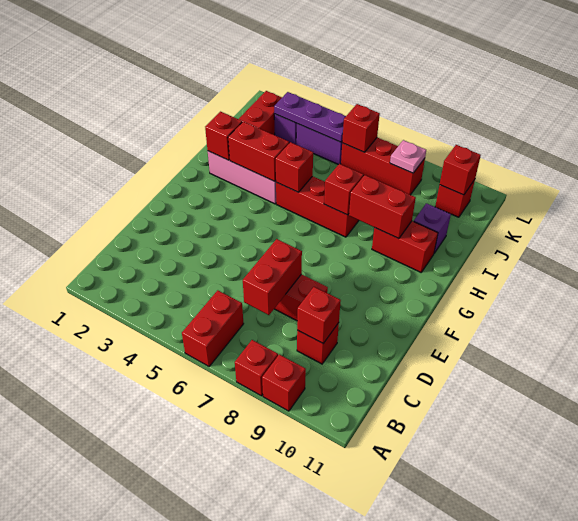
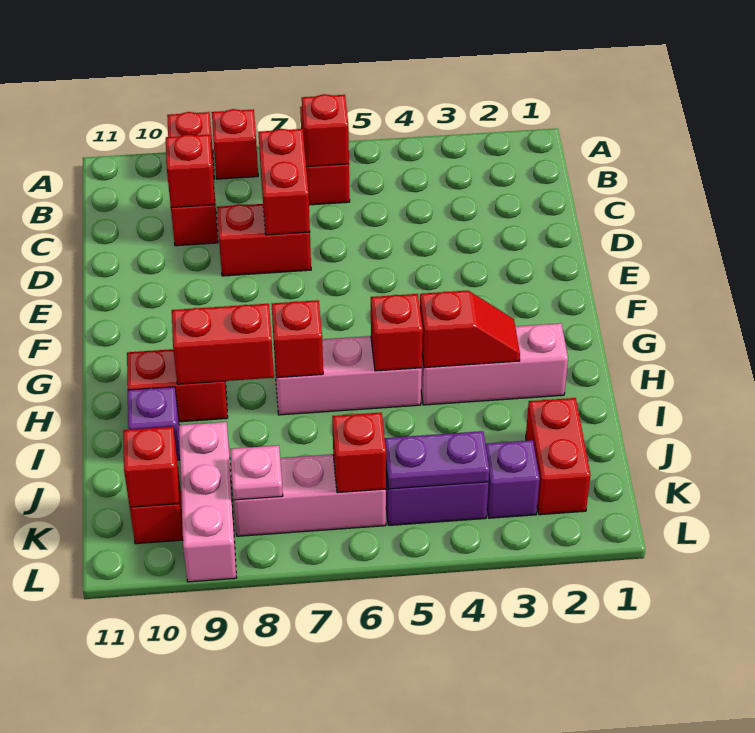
red brick H2 level 2 -> red brick B6 level 2
red brick H3:H4 level 2 -> red slope H3:H4 level 2 top 4
red brick H5:H7 level 1 -> pink brick H5:H7 level 1
none -> pink brick J9:L9 level 1
purple plate K3:K5 level 2 -> purple plate K4:K5 level 2
red brick K6:K8 level 1 -> pink brick K6:K8 level 1

